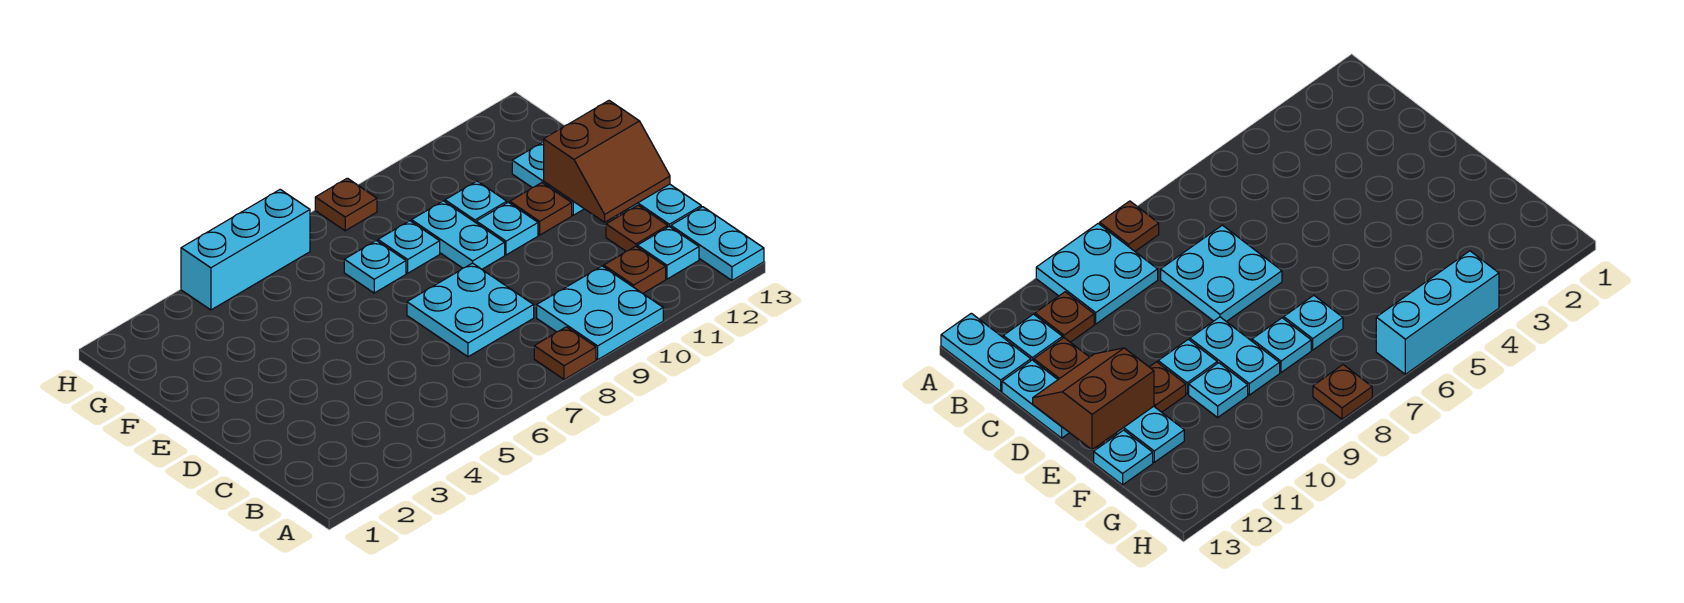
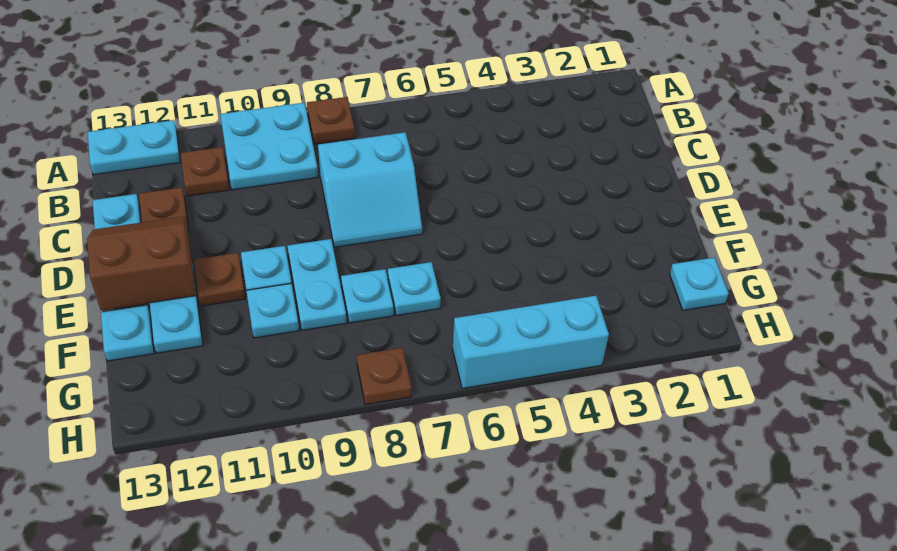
cyan plate A13:B13 level 1 -> cyan plate A12:A13 level 1
cyan plate B12 level 1 -> cyan plate G1 level 1
cyan plate C7:D8 level 1 -> cyan slope C7:D8 level 1 top C

